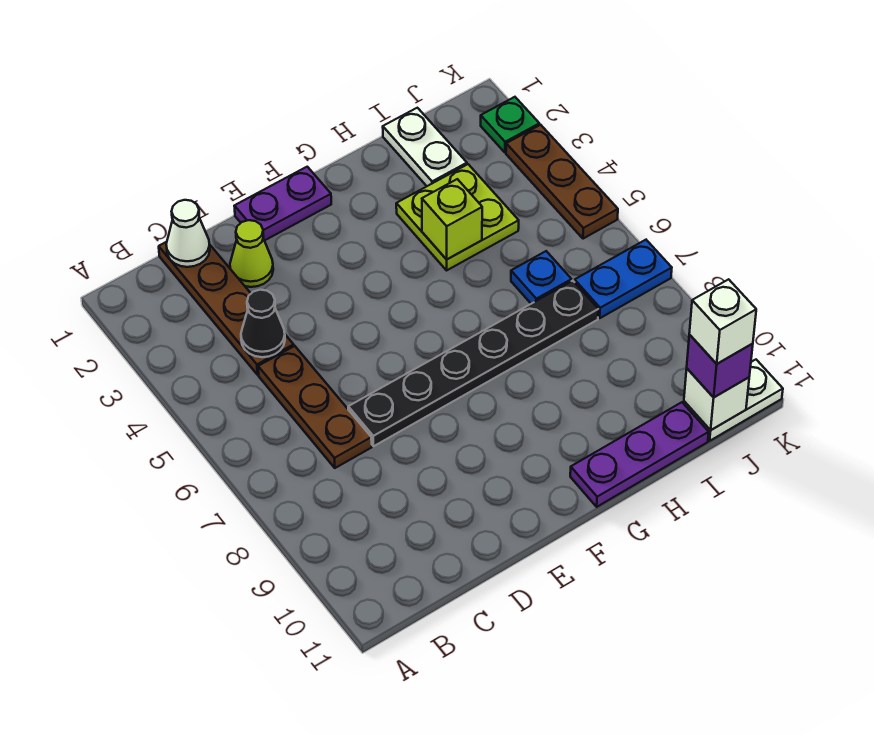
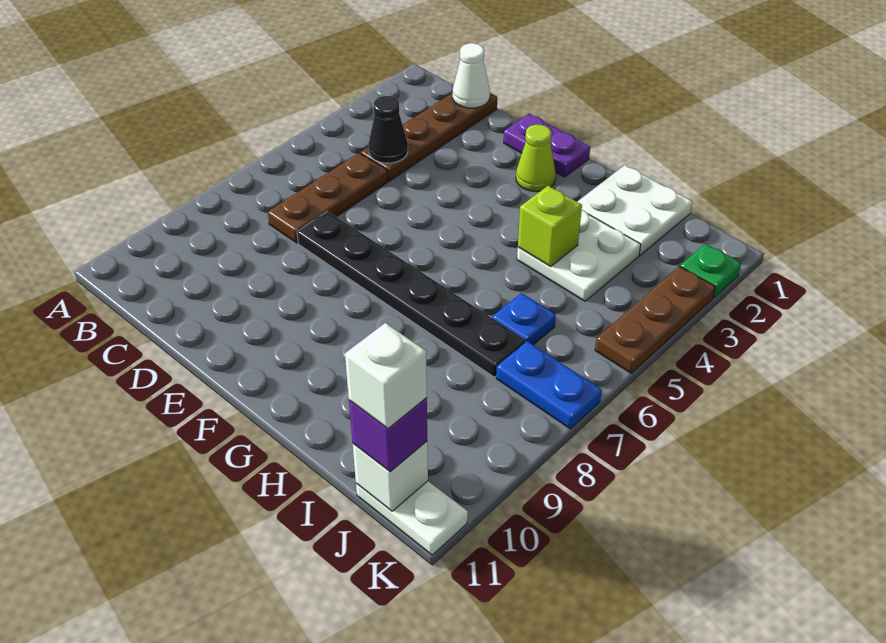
lime cone D2 level 1 -> lime cone F2 level 1
purple plate G11:I11 level 1 -> none
lime plate H3:I4 level 1 -> white plate H3:I4 level 1
white plate I1:I2 level 1 -> white plate H1:I2 level 1

